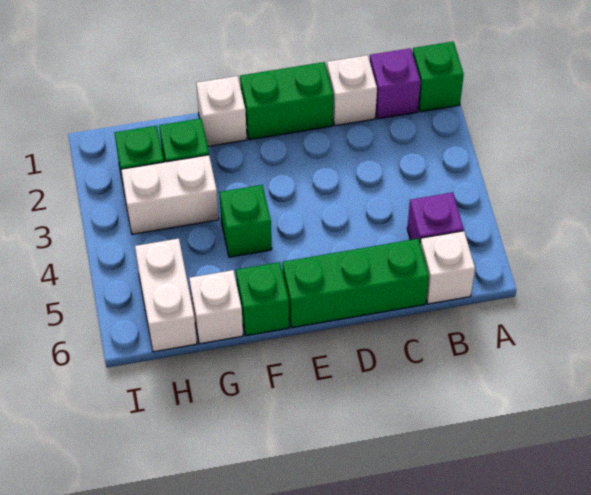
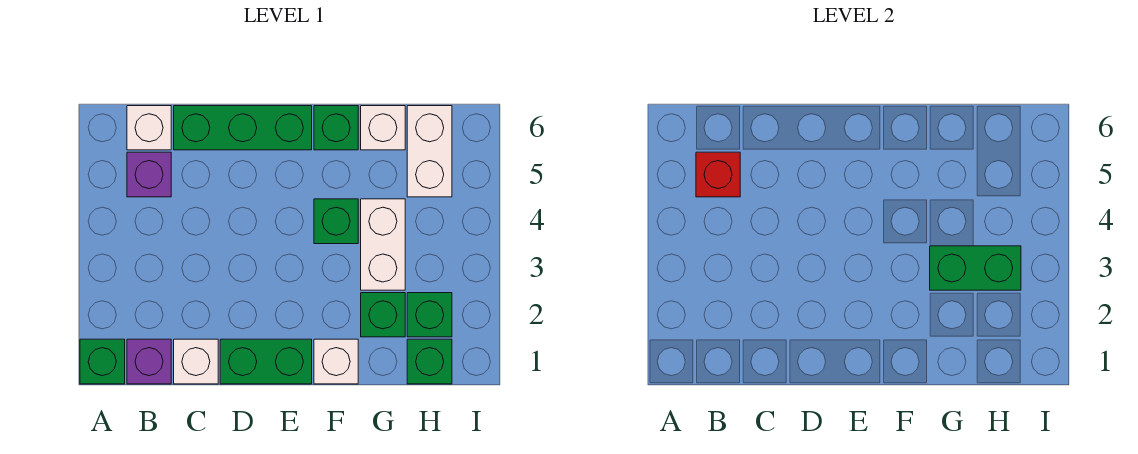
none -> red brick B5 level 2
white brick G3:H3 level 1 -> white brick G3:G4 level 1
none -> green brick G3:H3 level 2
none -> green brick H1 level 1

